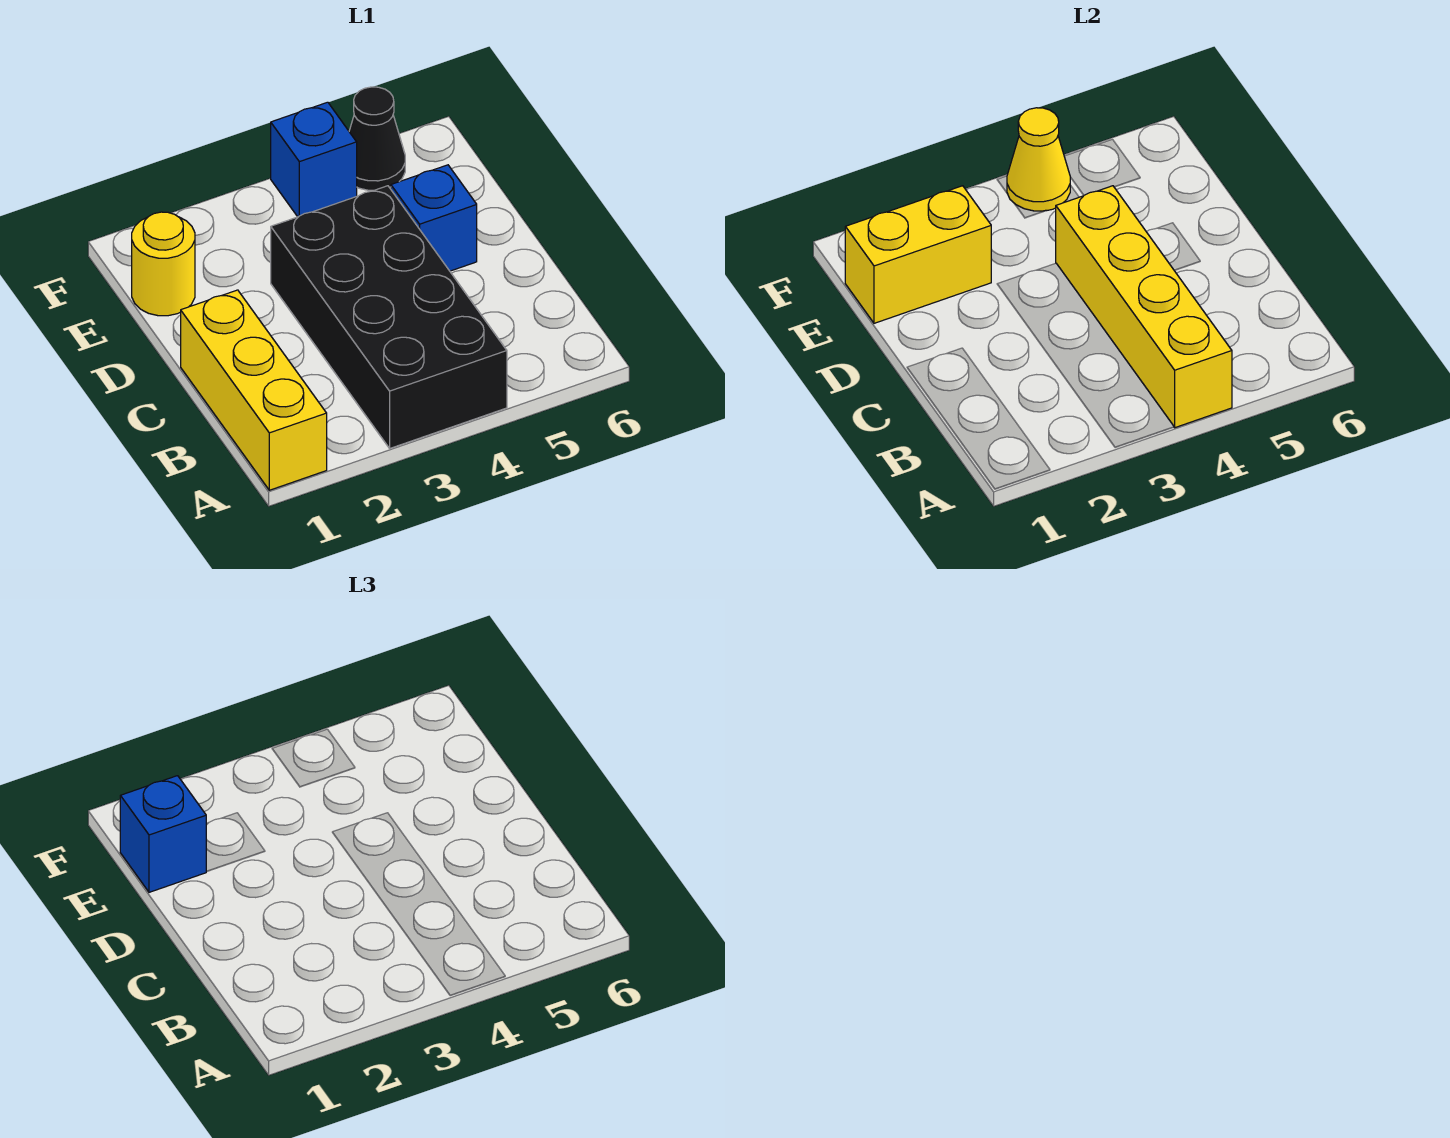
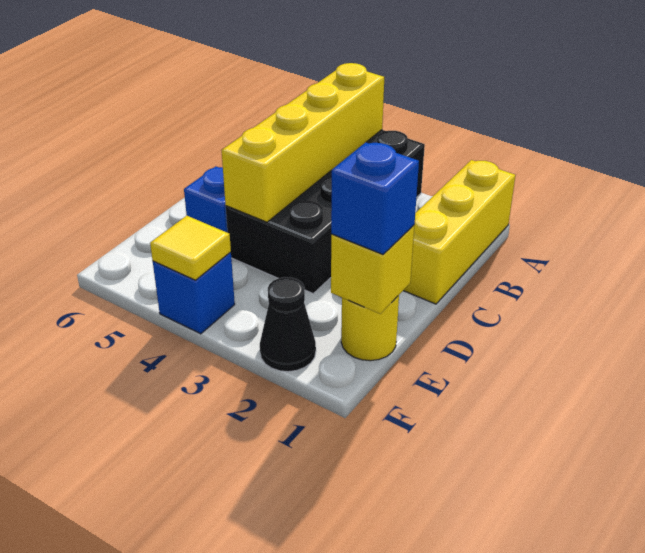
yellow brick E1:E2 level 2 -> yellow brick E1 level 2
yellow cone F4 level 2 -> yellow tile F4 level 2
black cone F5 level 1 -> black cone F2 level 1

